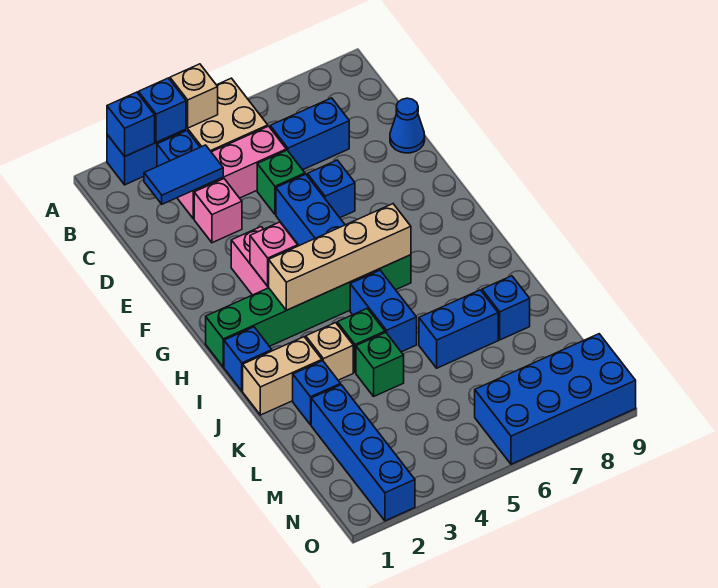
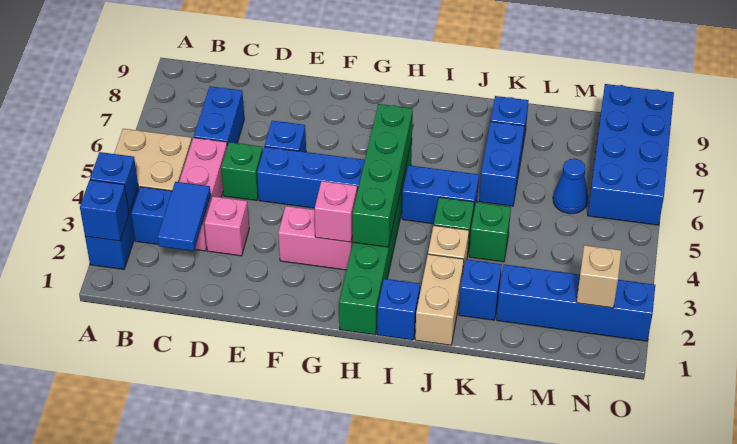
tan brick A4 level 2 -> tan brick N2 level 2
blue cone D9 level 1 -> blue cone M6 level 1
tan brick H3:H6 level 2 -> green brick H3:H6 level 2

